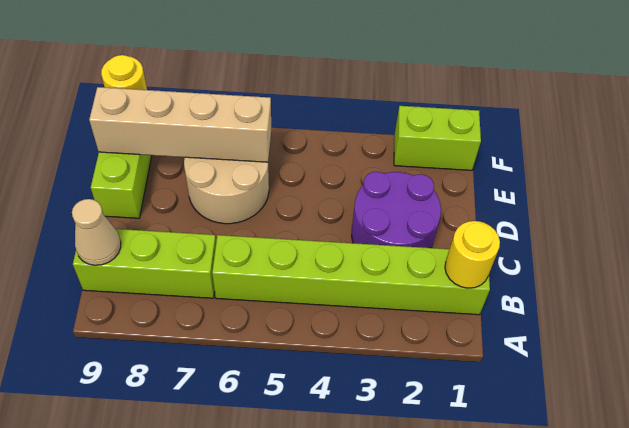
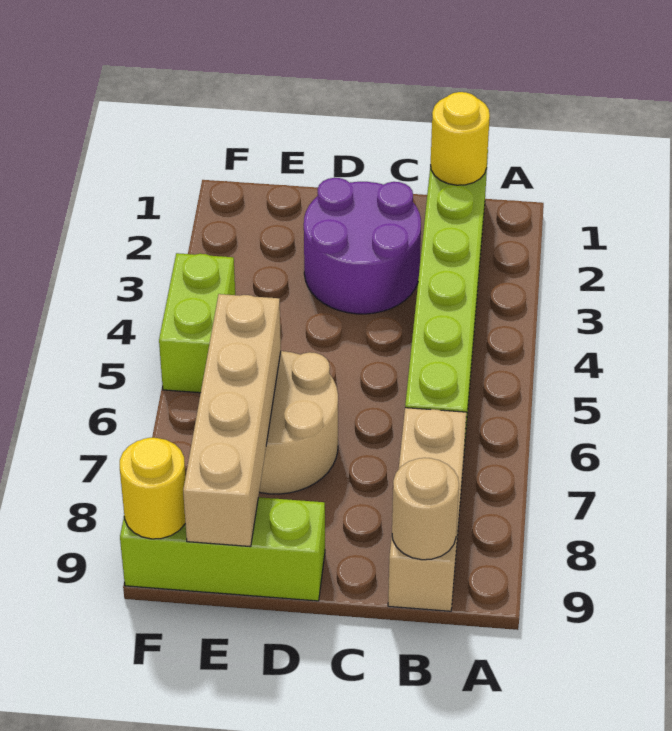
lime brick B7:B9 level 1 -> tan brick B7:B9 level 1
tan cone B9 level 2 -> tan round brick B9 level 2
lime brick F1:F2 level 1 -> lime brick F4:F5 level 1

